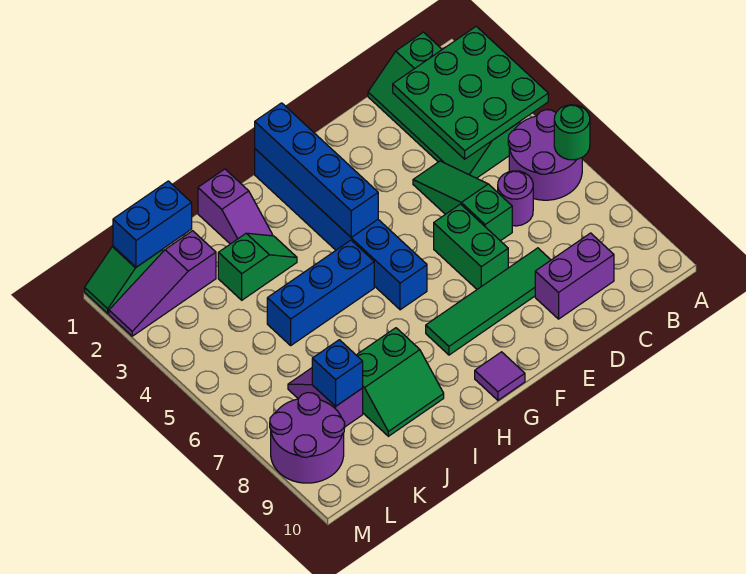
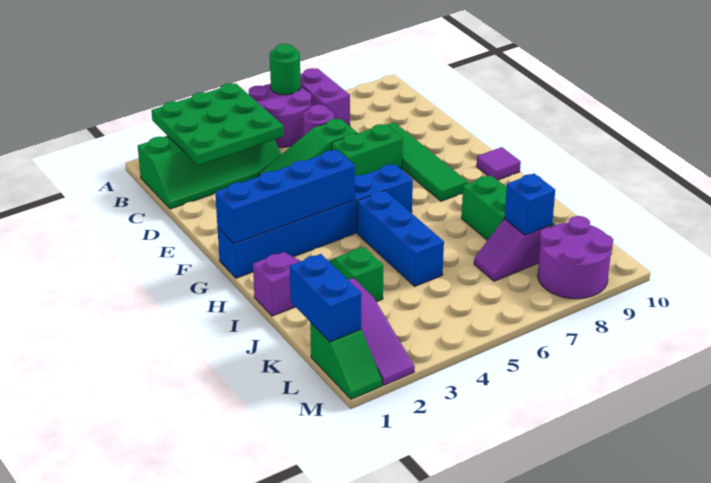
purple brick C9:D9 level 1 -> purple brick A7:B7 level 1

